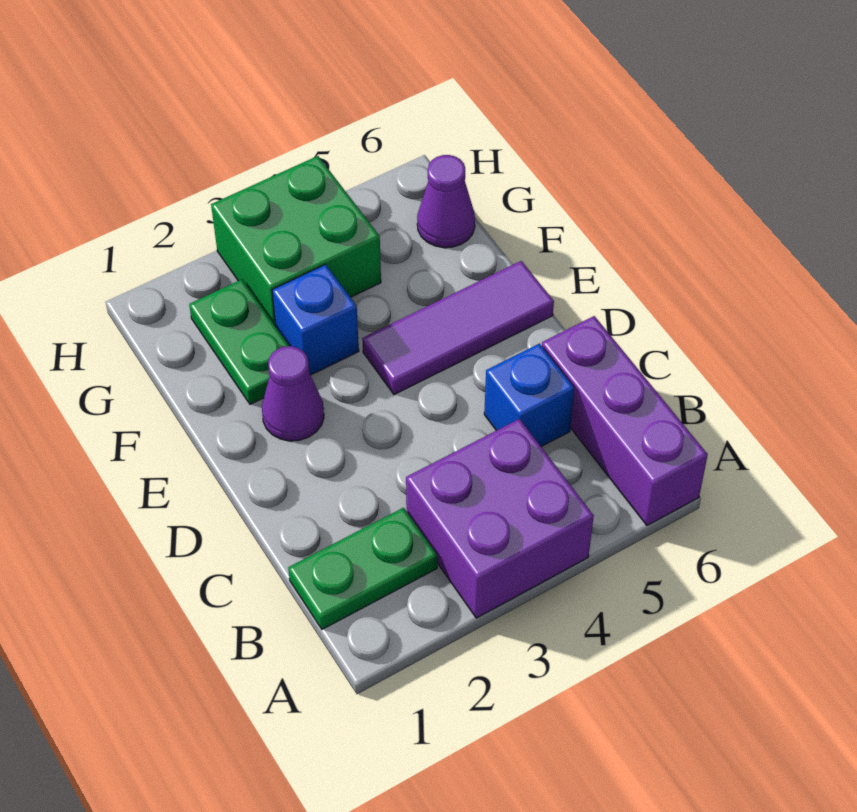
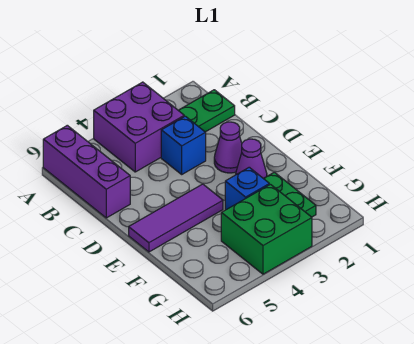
blue brick C5 level 1 -> blue brick C3 level 1
purple cone G6 level 1 -> purple cone D2 level 1

